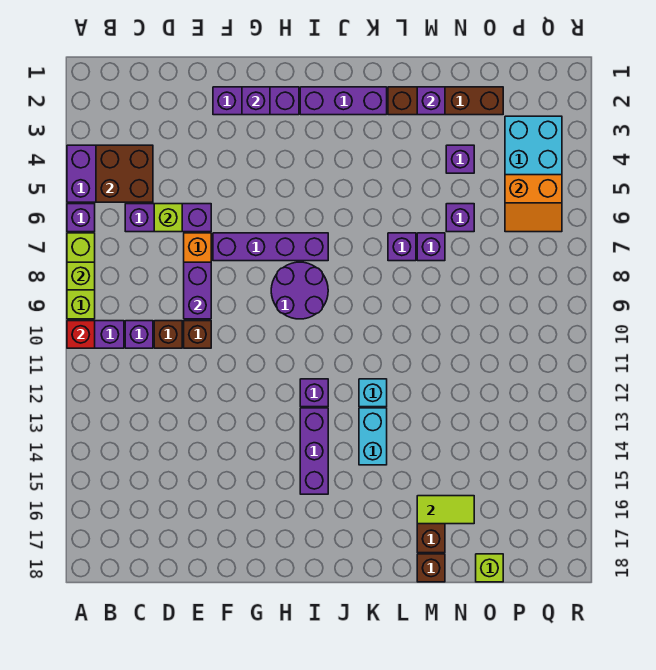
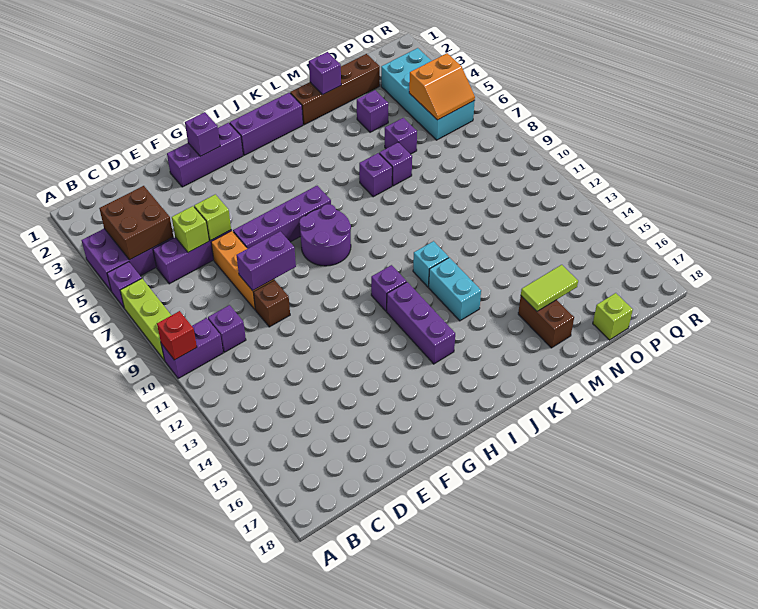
lime brick A8 level 2 -> lime brick E6 level 2
brown brick D10 level 1 -> none
purple brick E8:E9 level 2 -> purple brick E9:F9 level 2
brown brick M18 level 1 -> none

